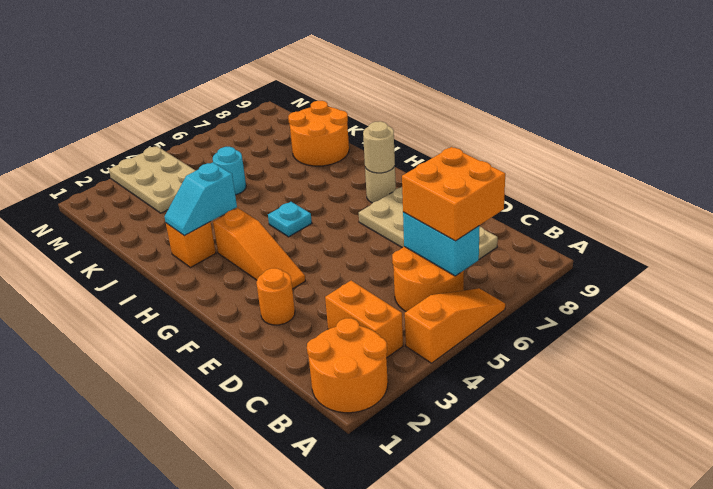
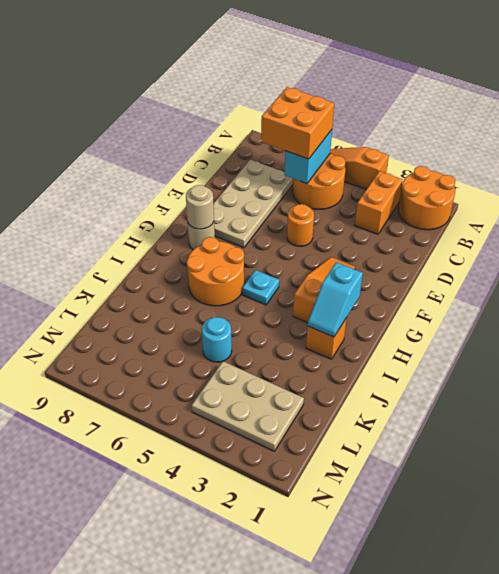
orange round brick E2 level 1 -> orange round brick E5 level 1
cyan slope I2:I3 level 2 top 3 -> cyan slope H2:I2 level 2 top H
orange round brick J8:K9 level 1 -> orange round brick H6:I7 level 1
tan plate L3:N4 level 1 -> tan plate L2:M4 level 1

